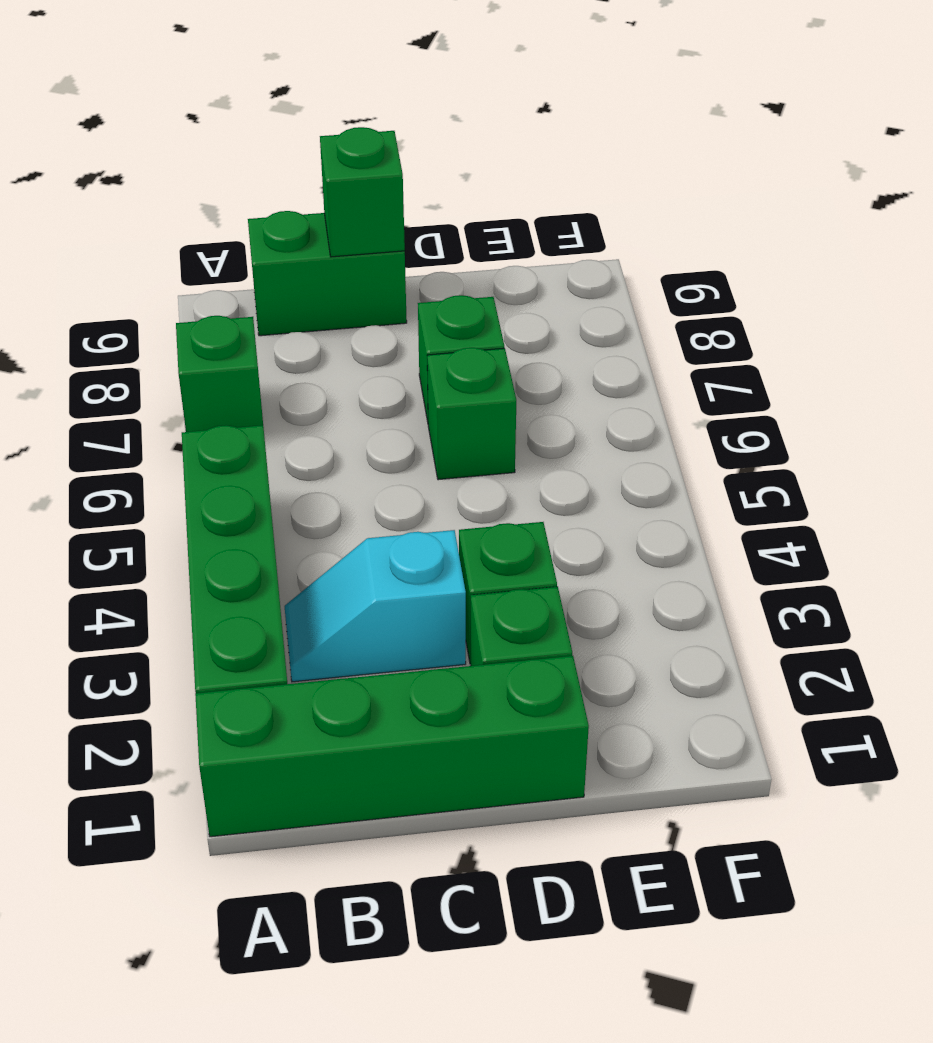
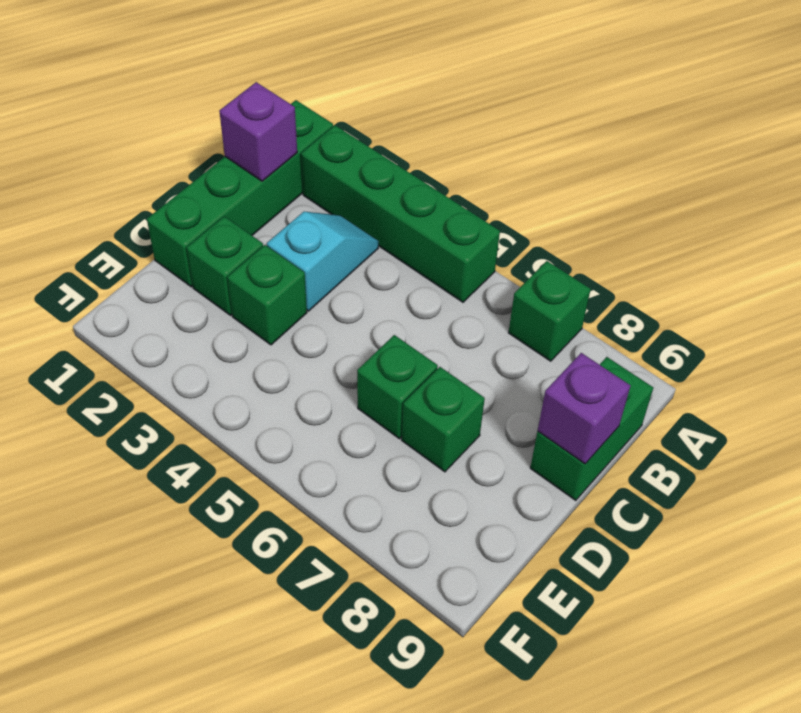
none -> purple brick B1 level 2
green brick C9 level 2 -> purple brick C9 level 2

